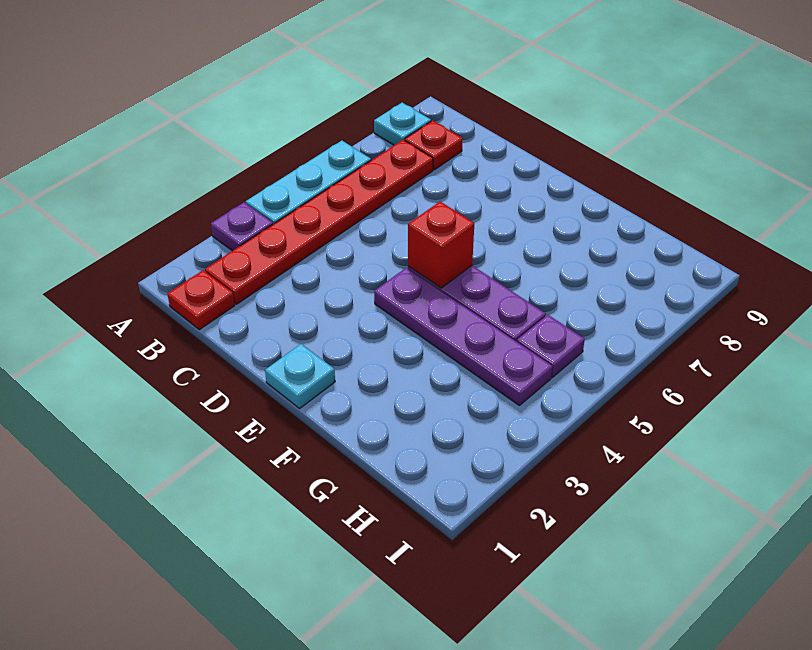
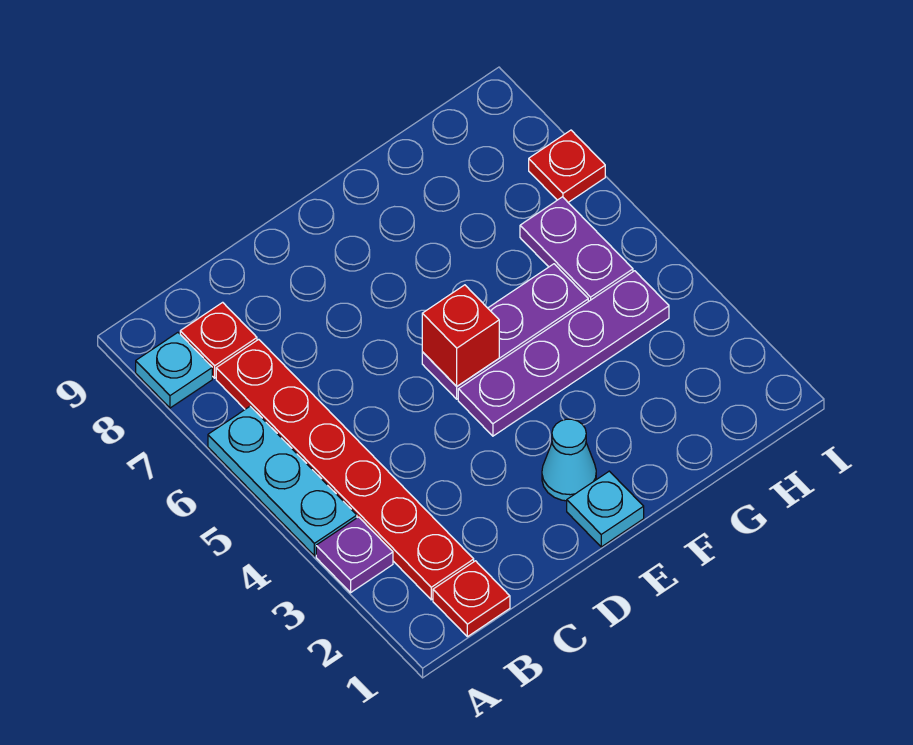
none -> cyan cone E2 level 1
purple plate H5 level 1 -> purple plate H5:H6 level 1
none -> red plate I7 level 1

